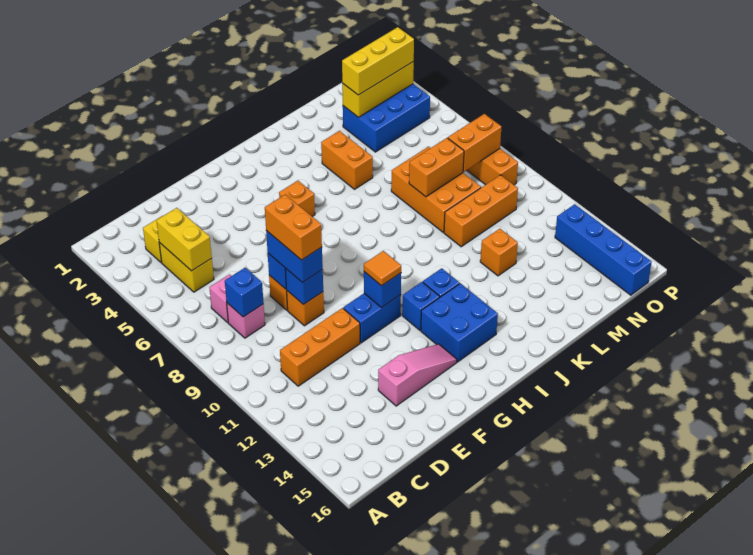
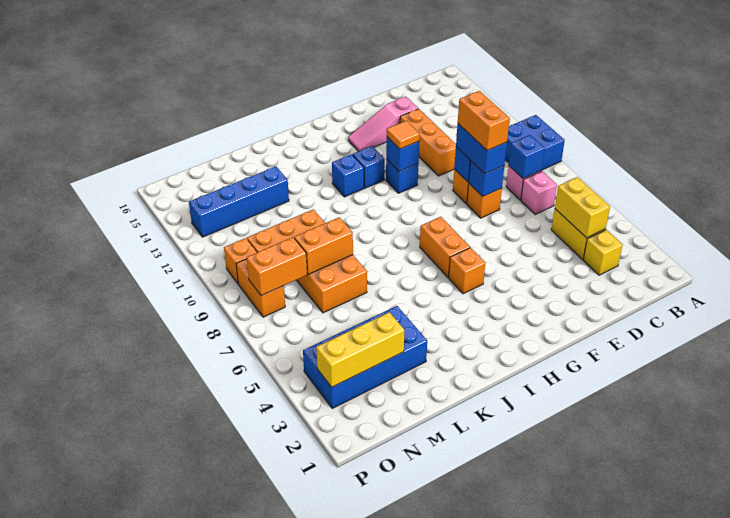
orange brick C11:E11 level 1 -> orange brick E11:E13 level 1
blue brick F11:G11 level 1 -> blue brick G11 level 1
blue brick H13:I14 level 1 -> blue brick A9:B10 level 1
orange brick K4:K5 level 1 -> orange brick H6:H7 level 1
orange brick L12 level 1 -> orange brick O10 level 1
blue brick M3:O4 level 1 -> blue brick L3:O4 level 1
yellow brick M3:O3 level 3 -> none
blue brick O13:O16 level 1 -> blue brick L13:O13 level 1

